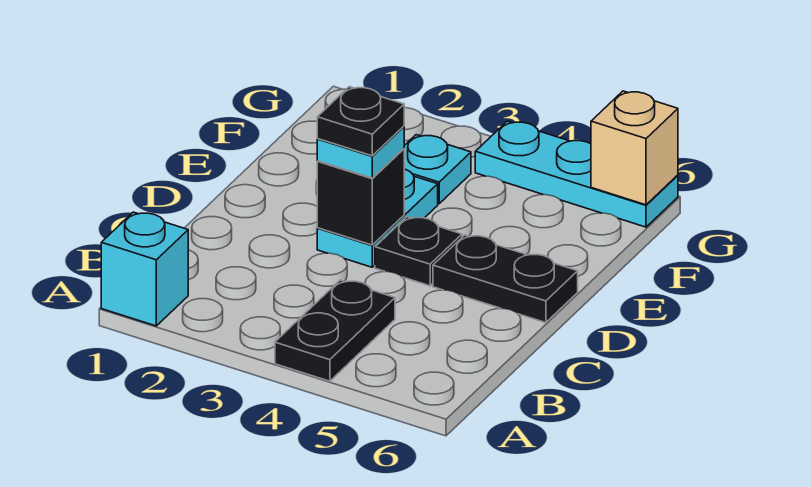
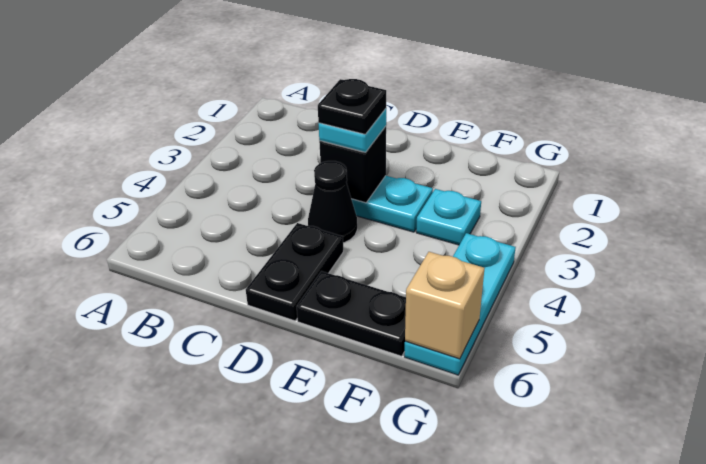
cyan brick A1 level 1 -> none
black plate A4:B4 level 1 -> black plate E6:F6 level 1
black plate D4 level 1 -> black cone D4 level 1

